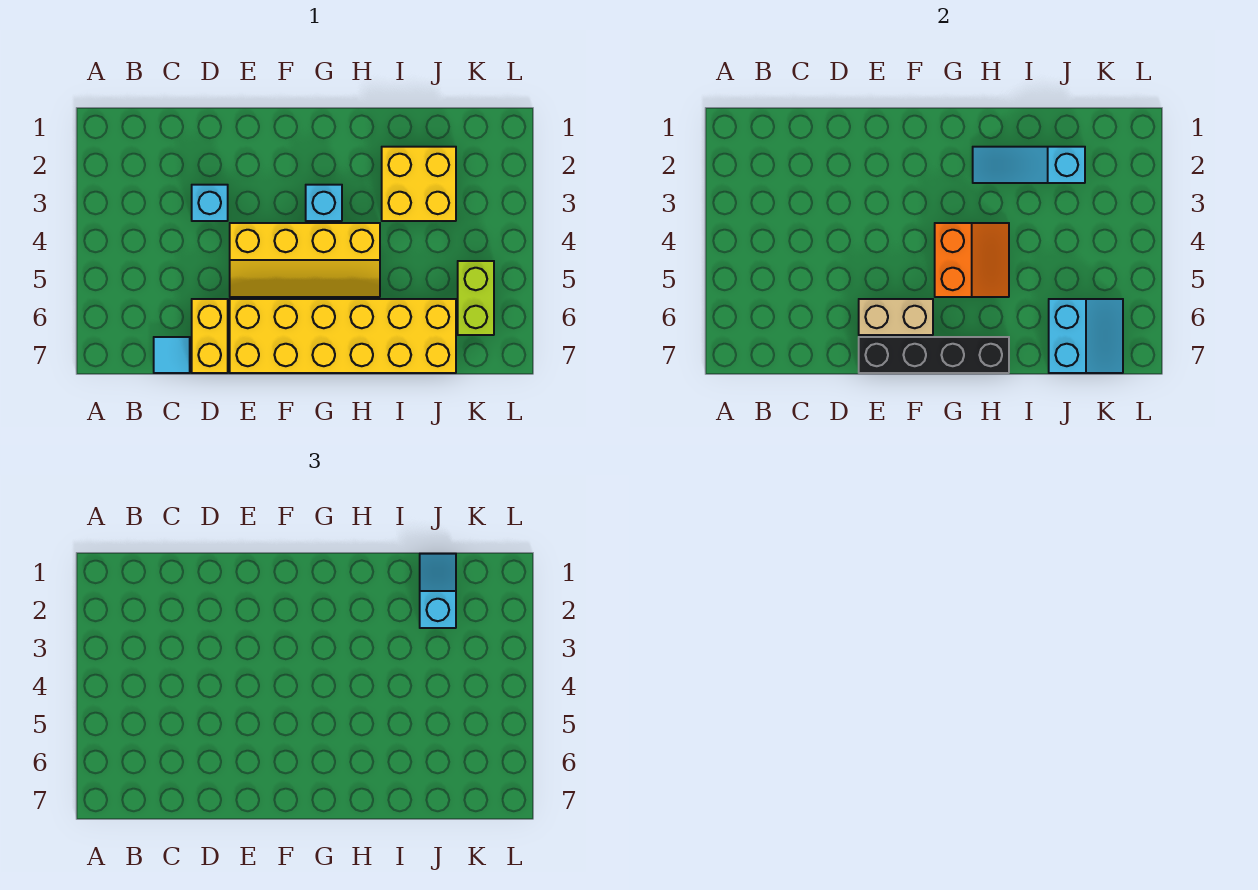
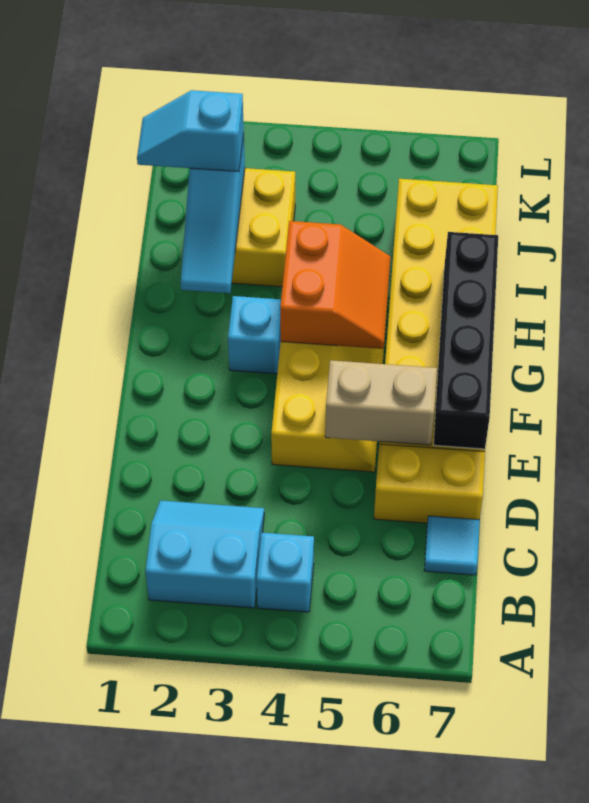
cyan brick D3 level 1 -> cyan brick B4 level 1
tan brick E6:F6 level 2 -> tan brick E5:E6 level 2
orange slope G4:H5 level 2 top G -> orange slope G4:H5 level 2 top 4
cyan slope J6:K7 level 2 top J -> cyan slope B2:C3 level 1 top B
lime brick K5:K6 level 1 -> none

